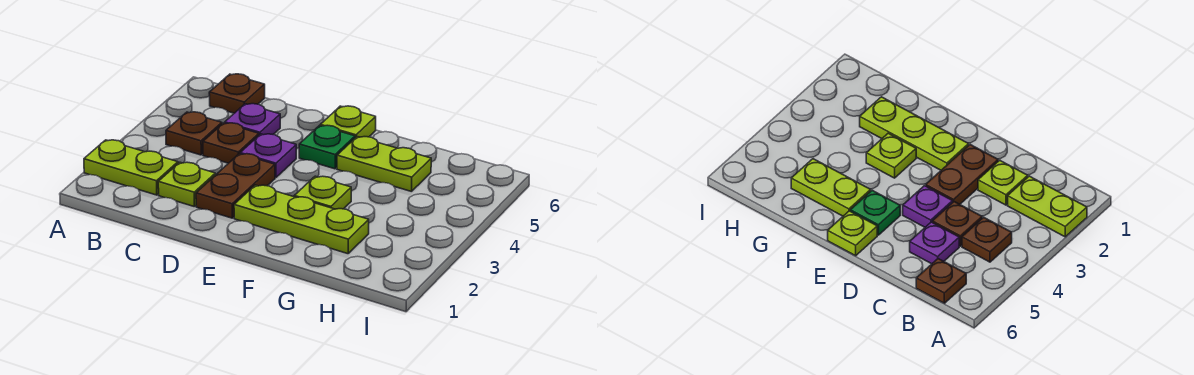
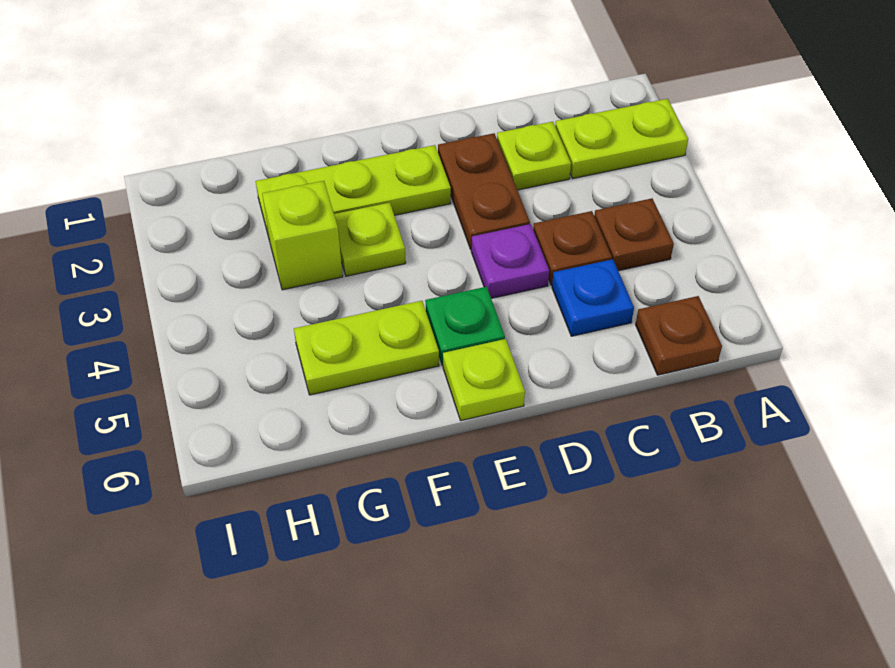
purple plate C5 level 1 -> blue plate C5 level 1
none -> lime brick G3 level 1

